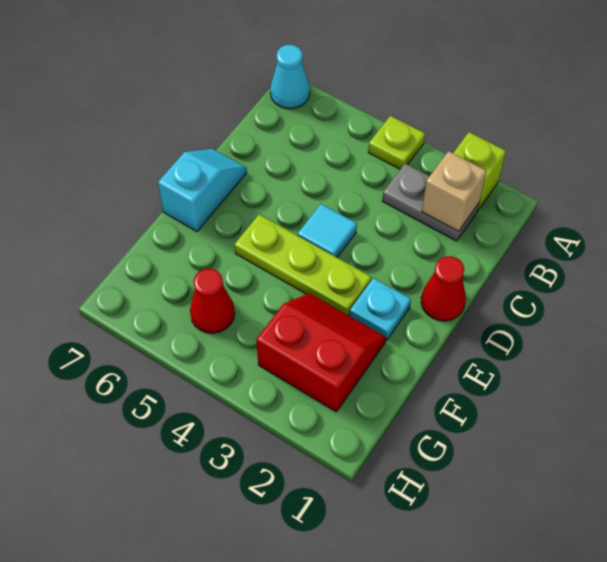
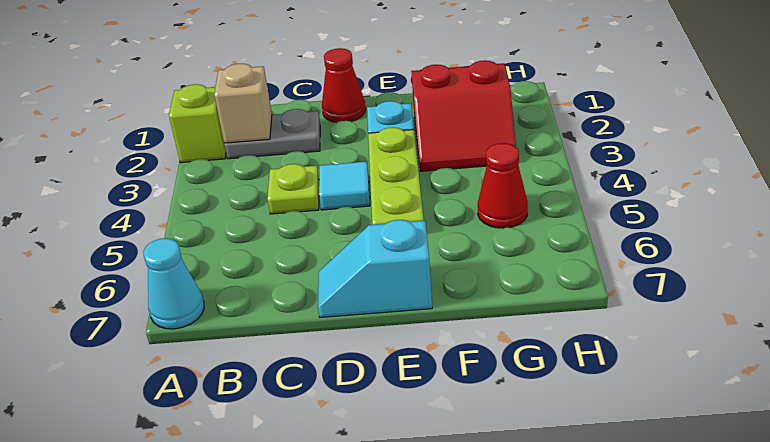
lime plate A4 level 1 -> lime plate C4 level 1
grey plate B2:B3 level 1 -> grey plate B2:C2 level 1
red slope F2:G3 level 1 top G -> red slope F2:G3 level 1 top 2

